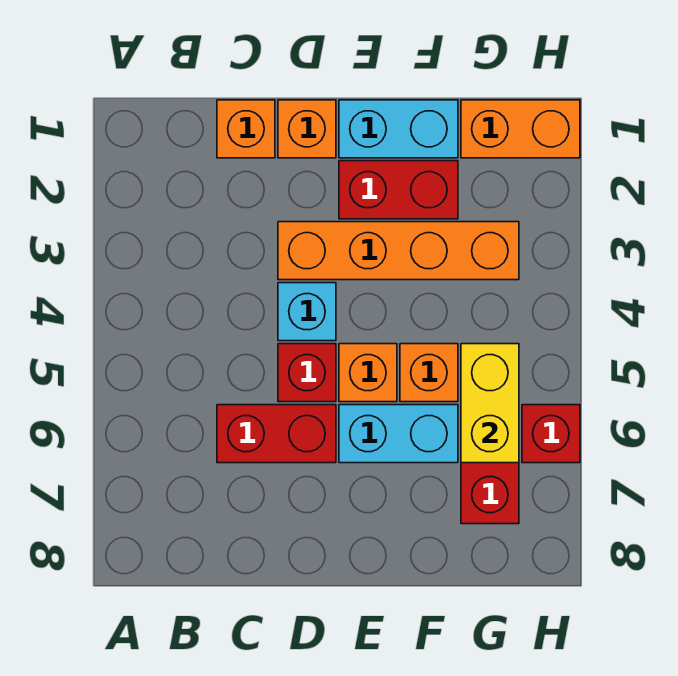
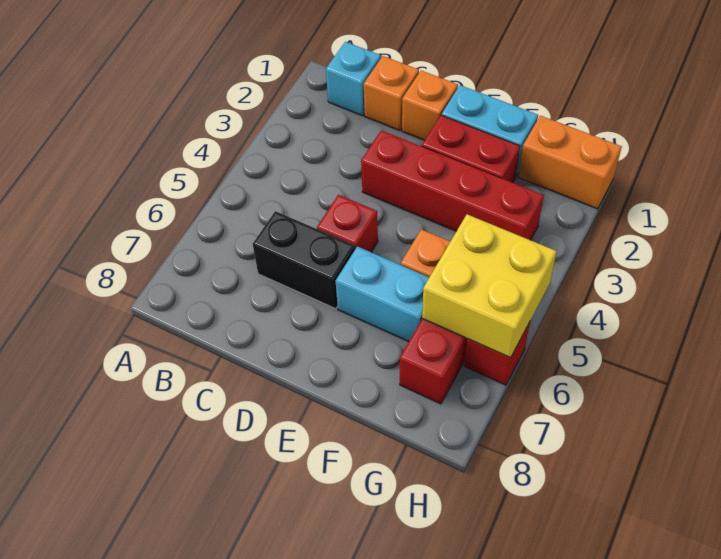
red brick C6:D6 level 1 -> black brick C6:D6 level 1
orange brick D3:G3 level 1 -> red brick D3:G3 level 1
cyan brick D4 level 1 -> cyan brick B1 level 1
orange brick E5 level 1 -> none
yellow brick G5:G6 level 2 -> yellow brick G5:H6 level 2

